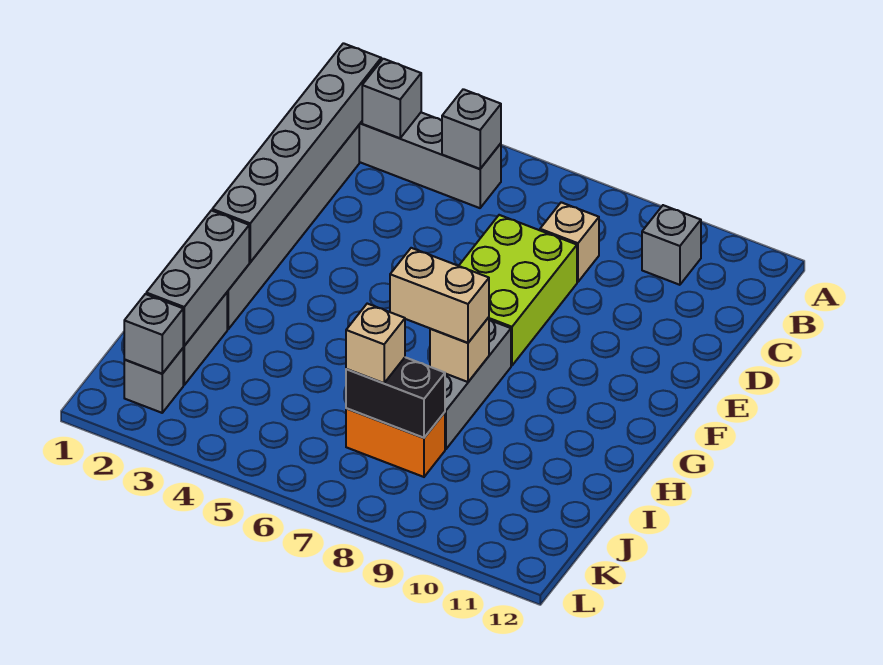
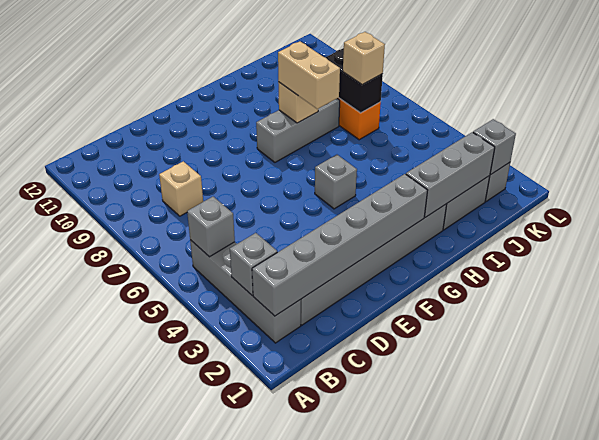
grey brick B10 level 1 -> grey brick G5 level 1
lime brick D7:F8 level 1 -> none

